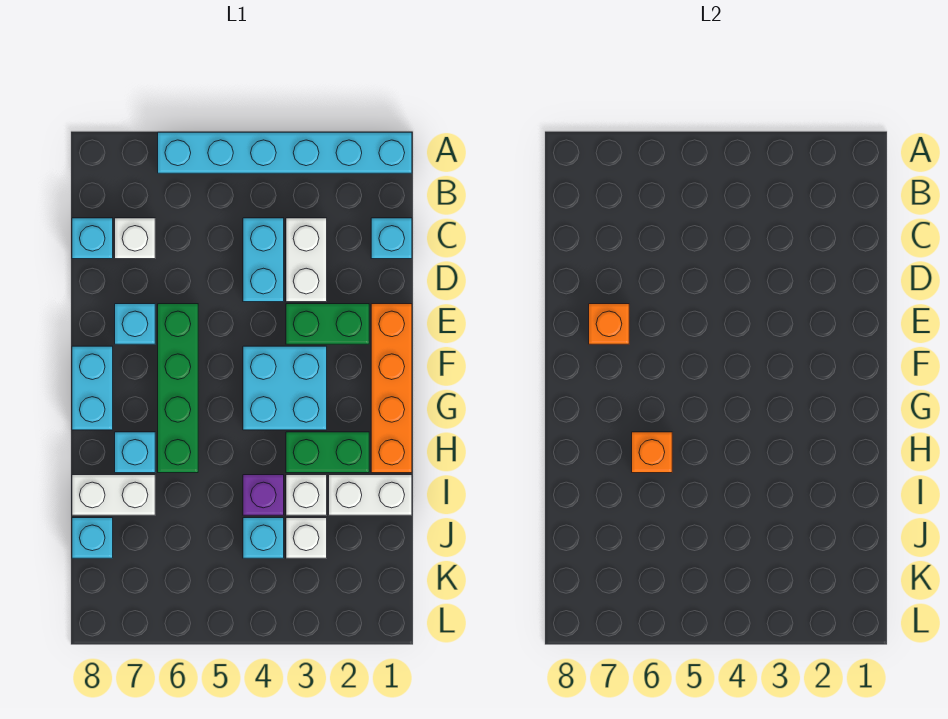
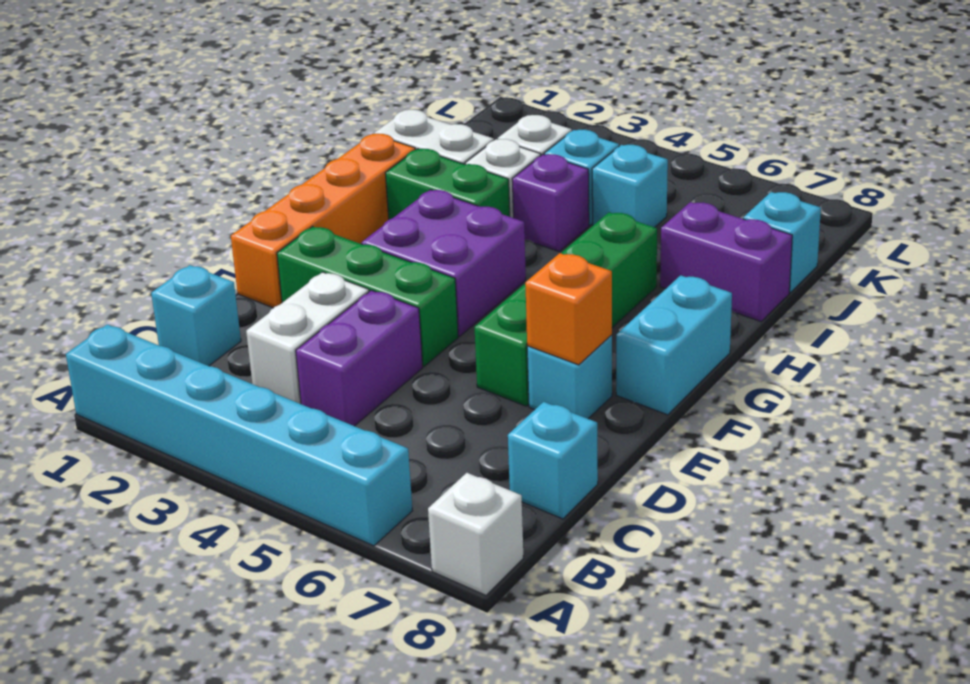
cyan brick C4:D4 level 1 -> purple brick C4:D4 level 1
white brick C7 level 1 -> white brick A8 level 1
green brick E2:E3 level 1 -> green brick E2:E4 level 1
cyan brick F3:G4 level 1 -> purple brick F3:G4 level 1
orange brick H6 level 2 -> none
cyan brick H7 level 1 -> cyan brick J5 level 1
white brick I7:I8 level 1 -> purple brick I7:I8 level 1

